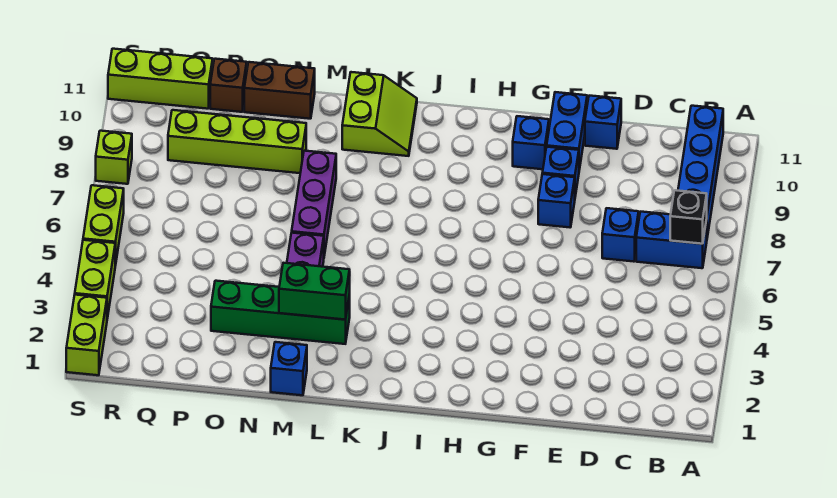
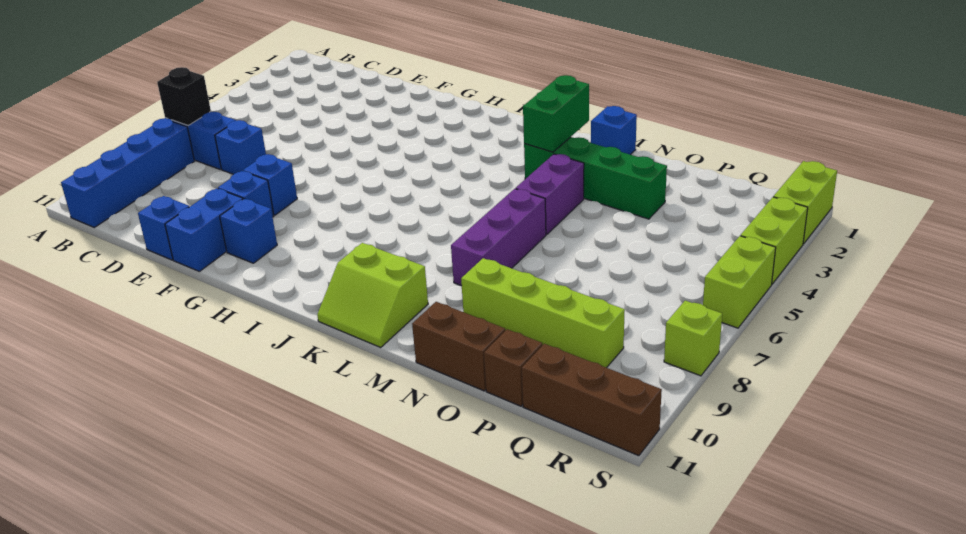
lime slope K10:L11 level 1 top L -> lime slope K10:L11 level 1 top 10
green brick L3:M3 level 2 -> green brick L2:L3 level 2
lime brick Q11:S11 level 1 -> brown brick Q11:S11 level 1

